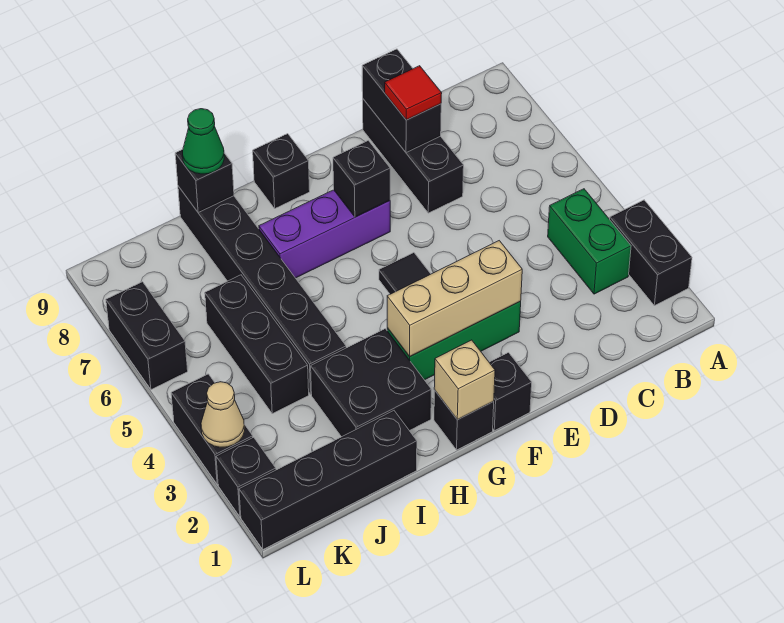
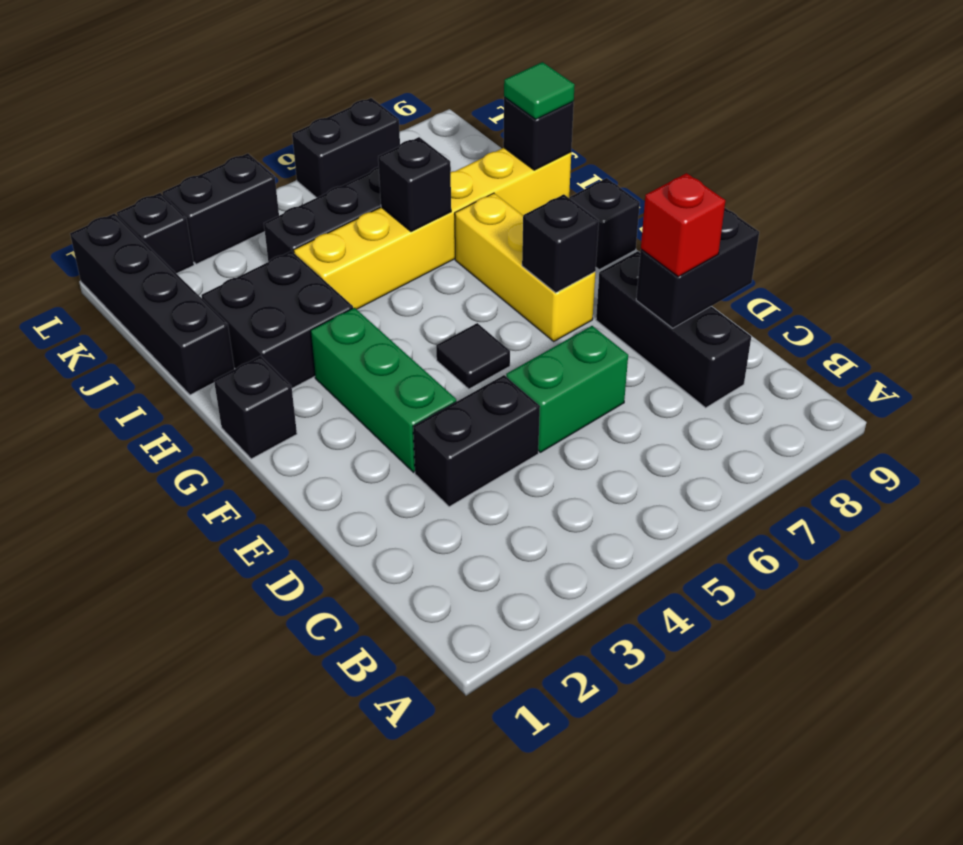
black brick A2:A3 level 1 -> black brick D3:D4 level 1
green brick B3:B4 level 1 -> green brick D5:D6 level 1
black brick D7:D9 level 1 -> black brick C8:E8 level 1
red tile D8 level 3 -> red brick D8 level 3
tan brick E3:G3 level 2 -> none
black brick F1 level 1 -> black brick I6 level 2
purple brick F7:H7 level 1 -> yellow brick F7:H7 level 1
tan brick G1 level 2 -> none
black brick I4:I9 level 1 -> yellow brick I4:I9 level 1
green cone I9 level 3 -> green tile I9 level 3
tan cone L3 level 2 -> none

